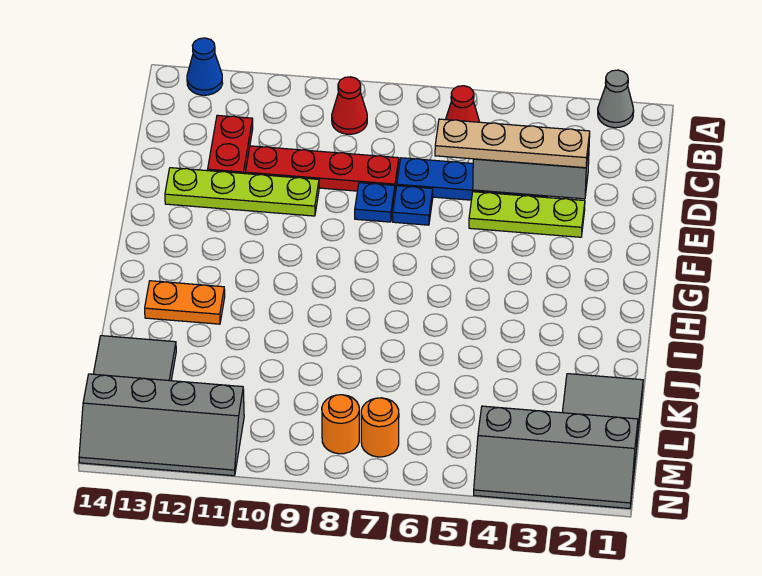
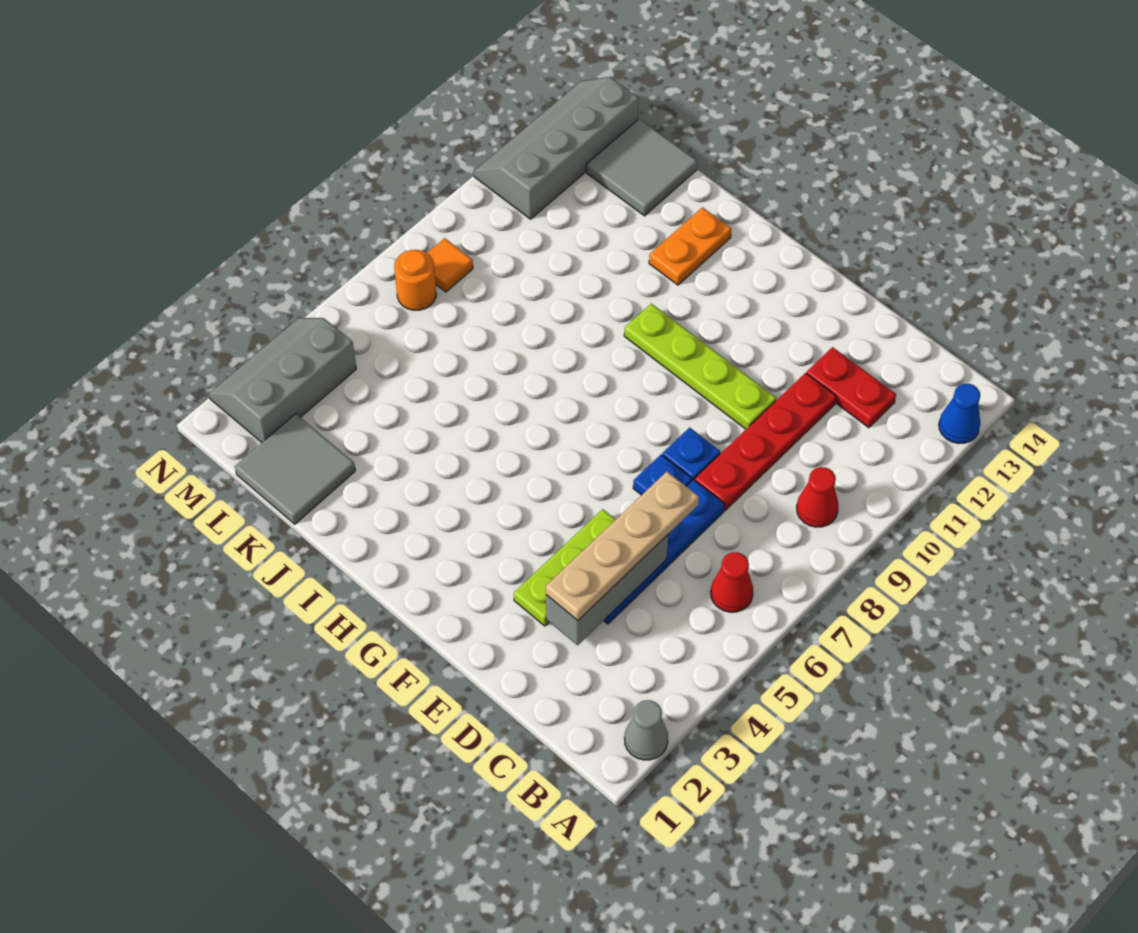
lime plate E10:E13 level 1 -> lime plate E10:H10 level 1
grey slope M1:N4 level 1 top M -> grey slope M2:N4 level 1 top M
orange round brick M8 level 1 -> orange tile M8 level 1

